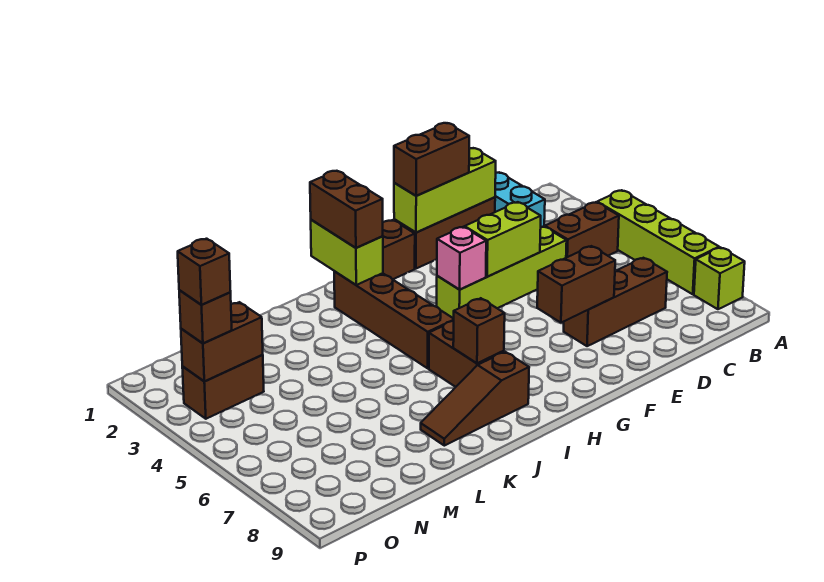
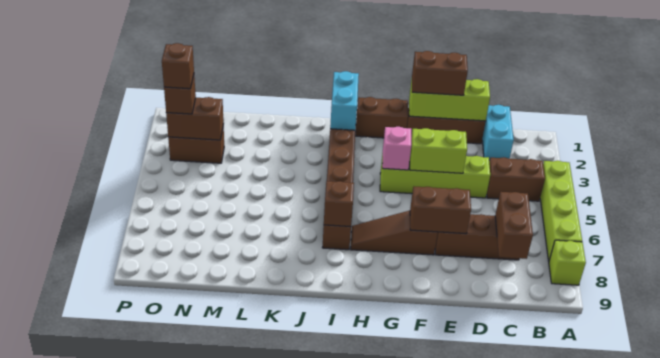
lime brick I1:I2 level 2 -> cyan brick I1:I2 level 2
brown brick I1:I2 level 3 -> brown brick C7:C8 level 2
brown slope I8:K8 level 1 top I -> brown slope F7:H7 level 1 top F

